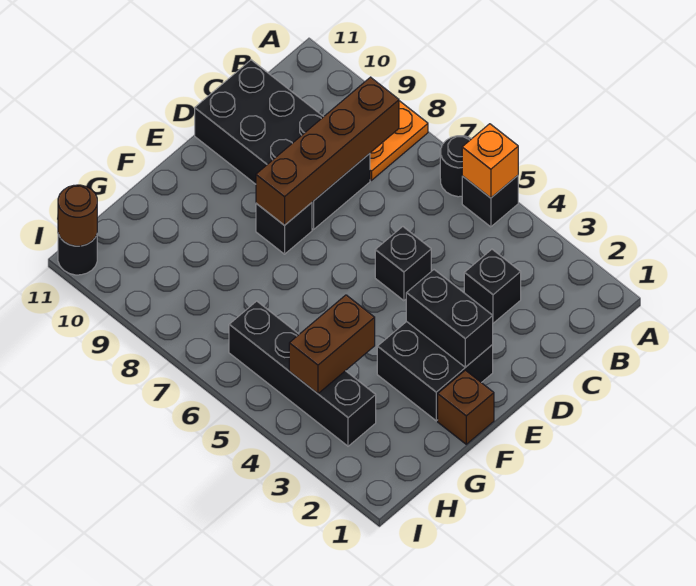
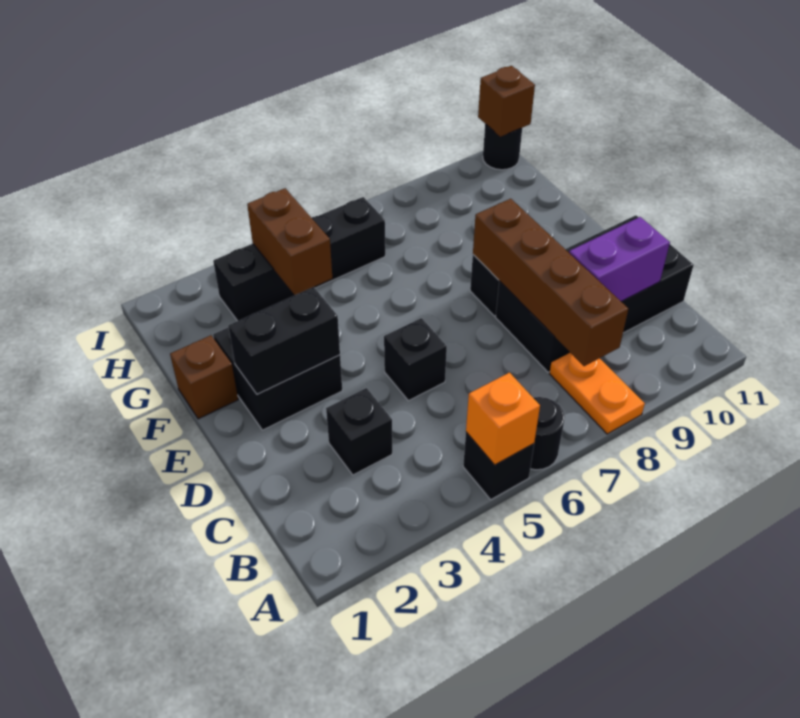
none -> purple brick C9:C10 level 2
brown round brick I11 level 2 -> brown brick I11 level 2

